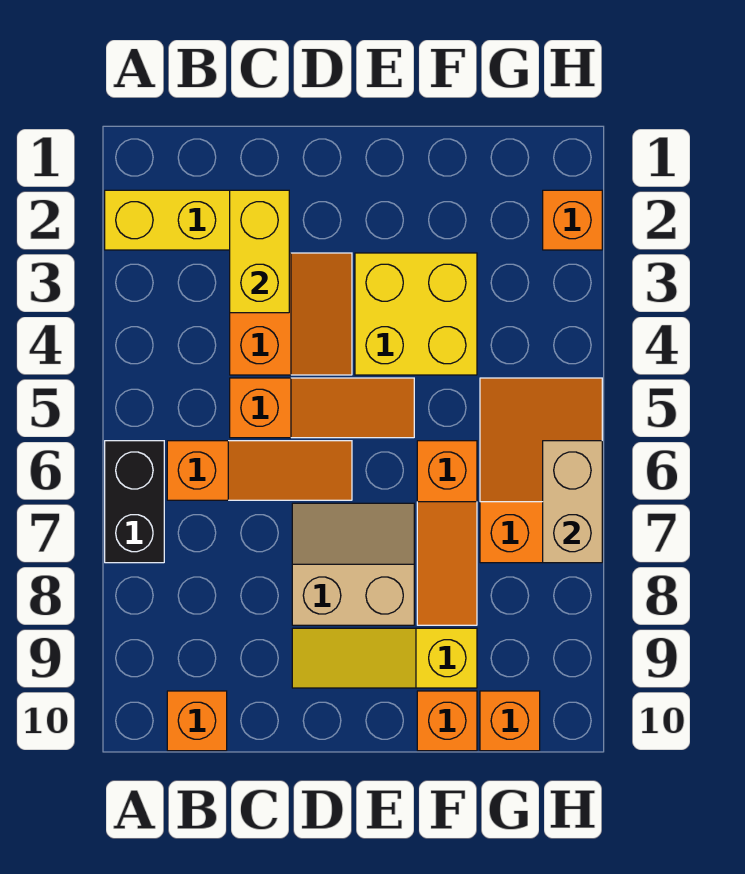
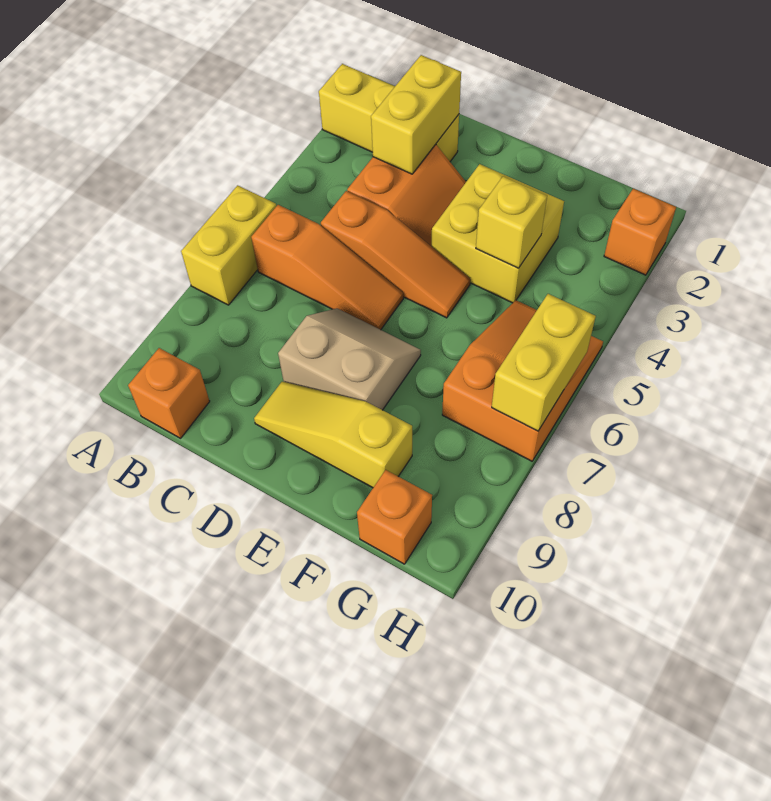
black brick A6:A7 level 1 -> yellow brick A6:A7 level 1
none -> yellow brick F4 level 2
orange slope F6:F8 level 1 top 6 -> none
orange brick F10 level 1 -> none
tan brick H6:H7 level 2 -> yellow brick H6:H7 level 2

